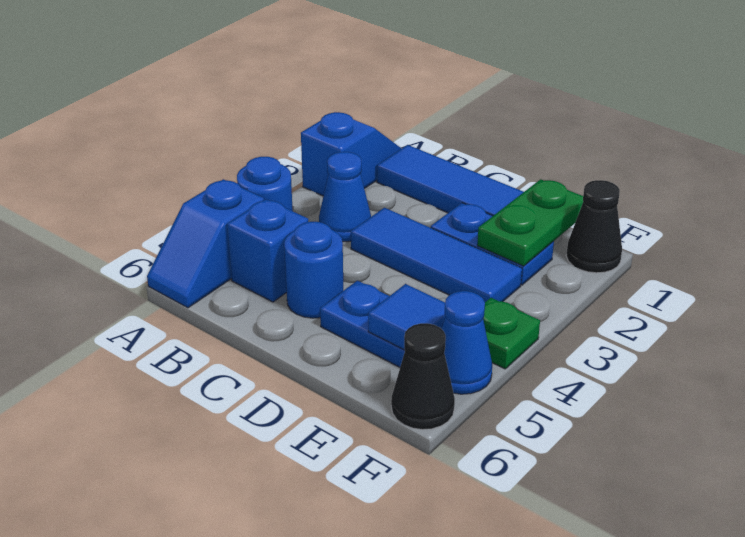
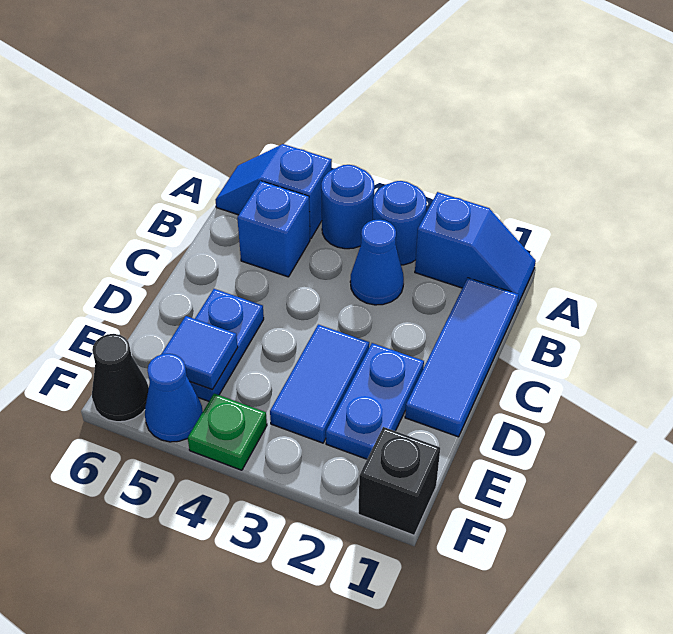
blue tile C3:E3 level 1 -> blue tile D3:E3 level 1
blue round brick C5 level 1 -> blue round brick A3 level 1
green plate E1:E2 level 2 -> none
black cone F1 level 1 -> black brick F1 level 1

